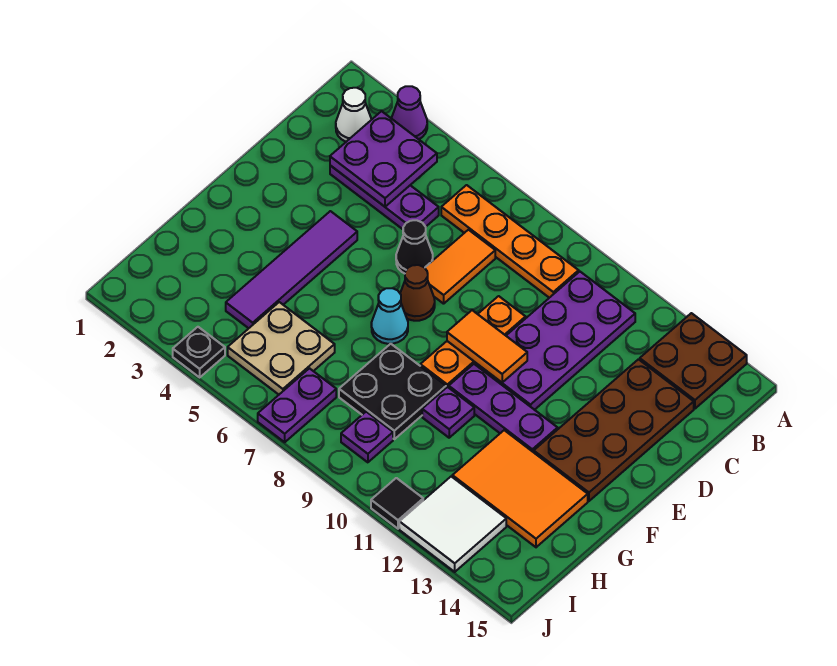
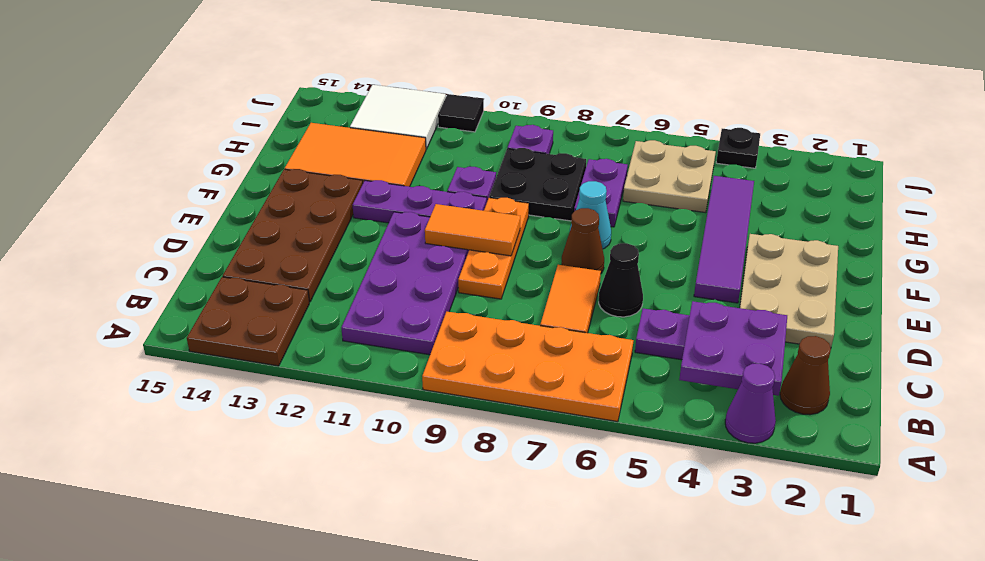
white cone B2 level 1 -> brown cone B2 level 1
orange plate B6:B9 level 1 -> orange plate A6:B9 level 1
none -> tan plate D2:F3 level 1
purple plate I7:J7 level 1 -> purple plate G7:H7 level 1

